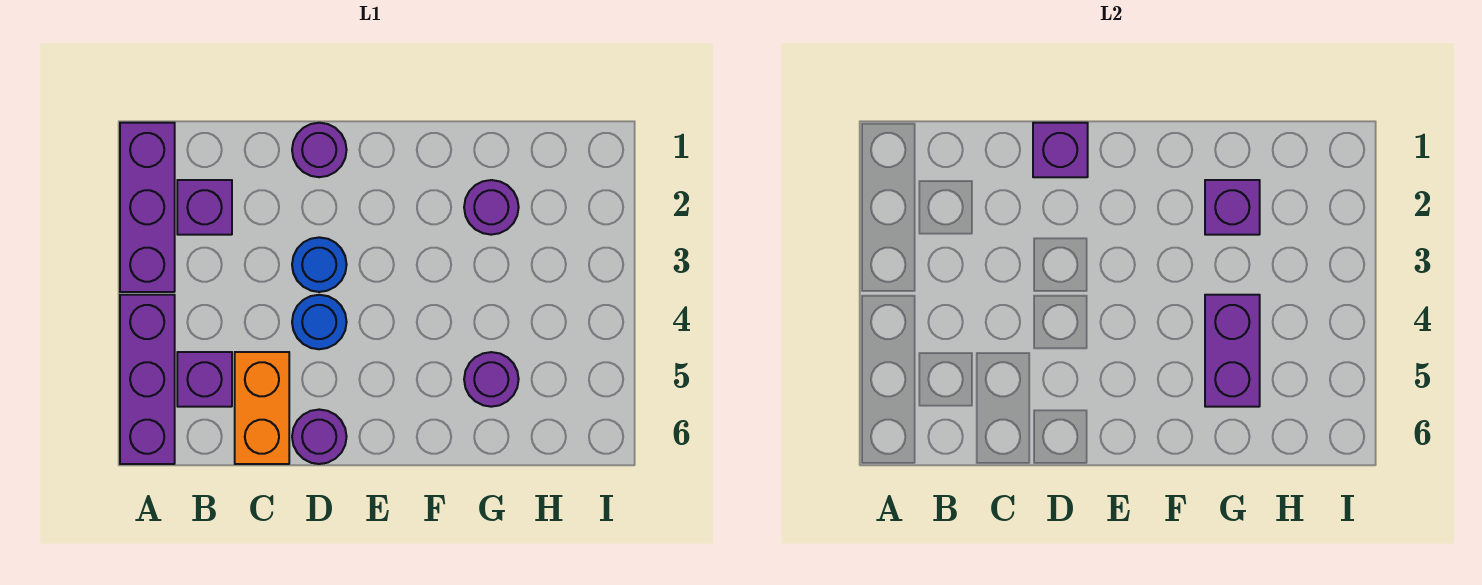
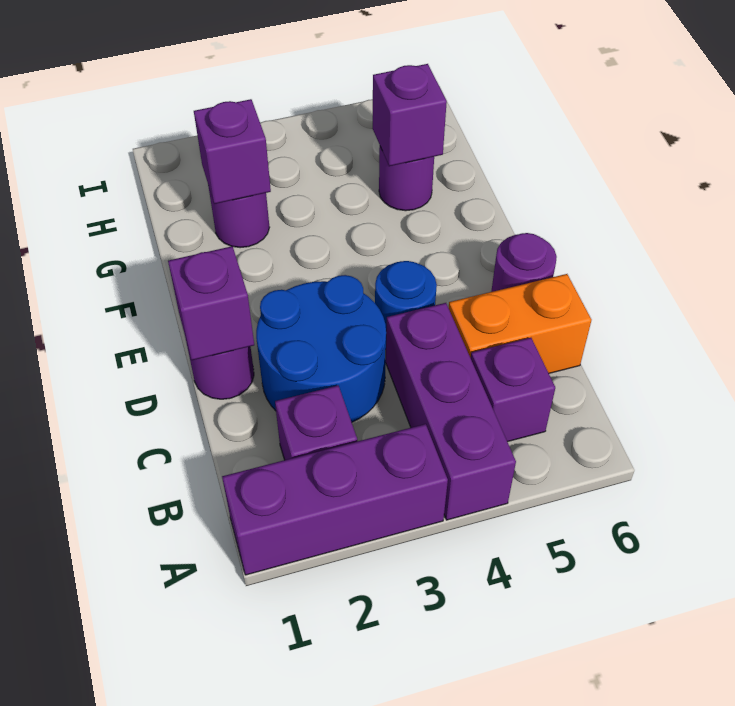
purple brick A4:A6 level 1 -> purple brick A4:C4 level 1
blue round brick D3 level 1 -> blue round brick C2:D3 level 1
purple brick G4:G5 level 2 -> purple brick G5 level 2

